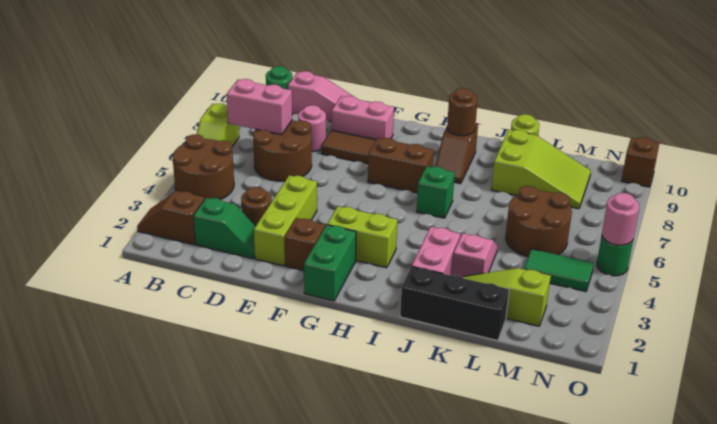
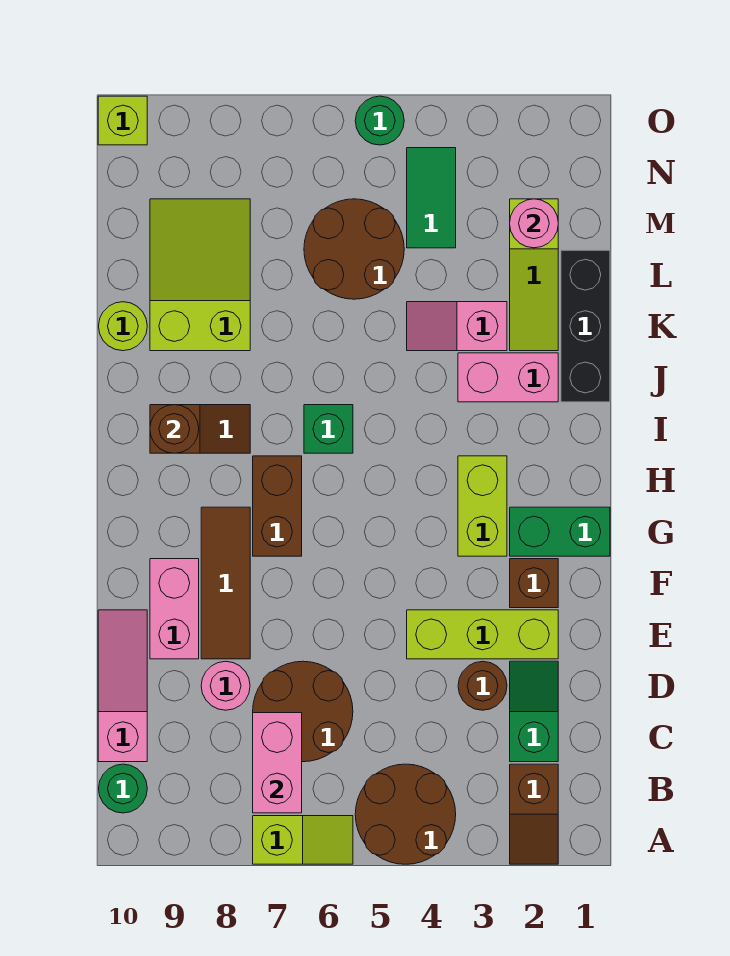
pink round brick O5 level 2 -> pink round brick M2 level 2
brown brick O10 level 1 -> lime brick O10 level 1

